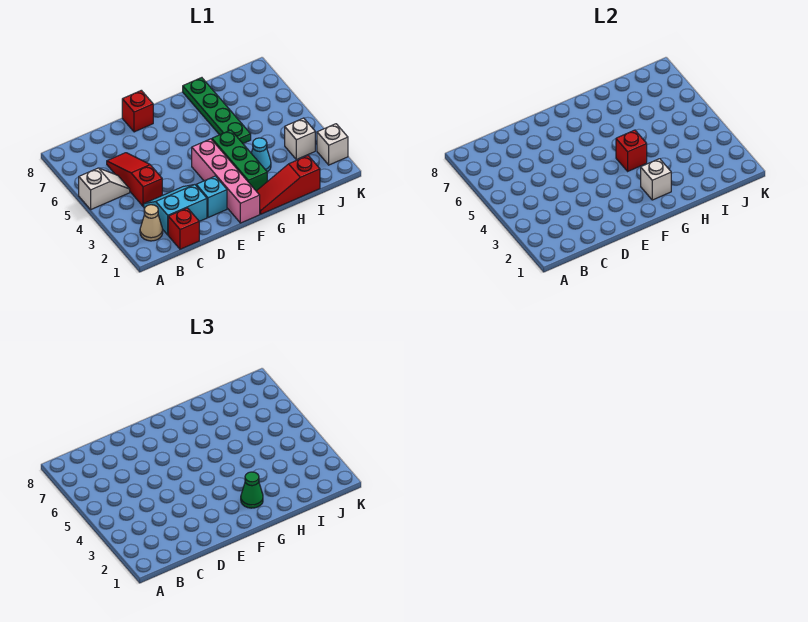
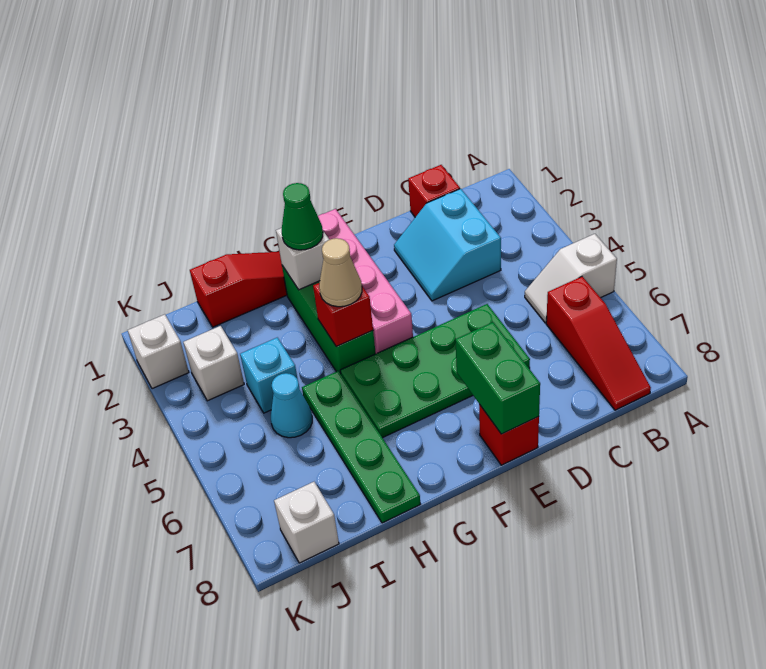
tan cone B2 level 1 -> tan cone G4 level 3
cyan slope C2:D3 level 1 top 2 -> cyan slope C2:D3 level 1 top C
red slope C4:C6 level 1 top 4 -> red slope B6:B8 level 1 top 6
none -> green plate D5:G6 level 1
cyan brick E2 level 1 -> cyan brick I4 level 1
none -> green brick E7:E8 level 2
cyan cone H3 level 1 -> cyan cone I5 level 1
none -> white brick J8 level 1

